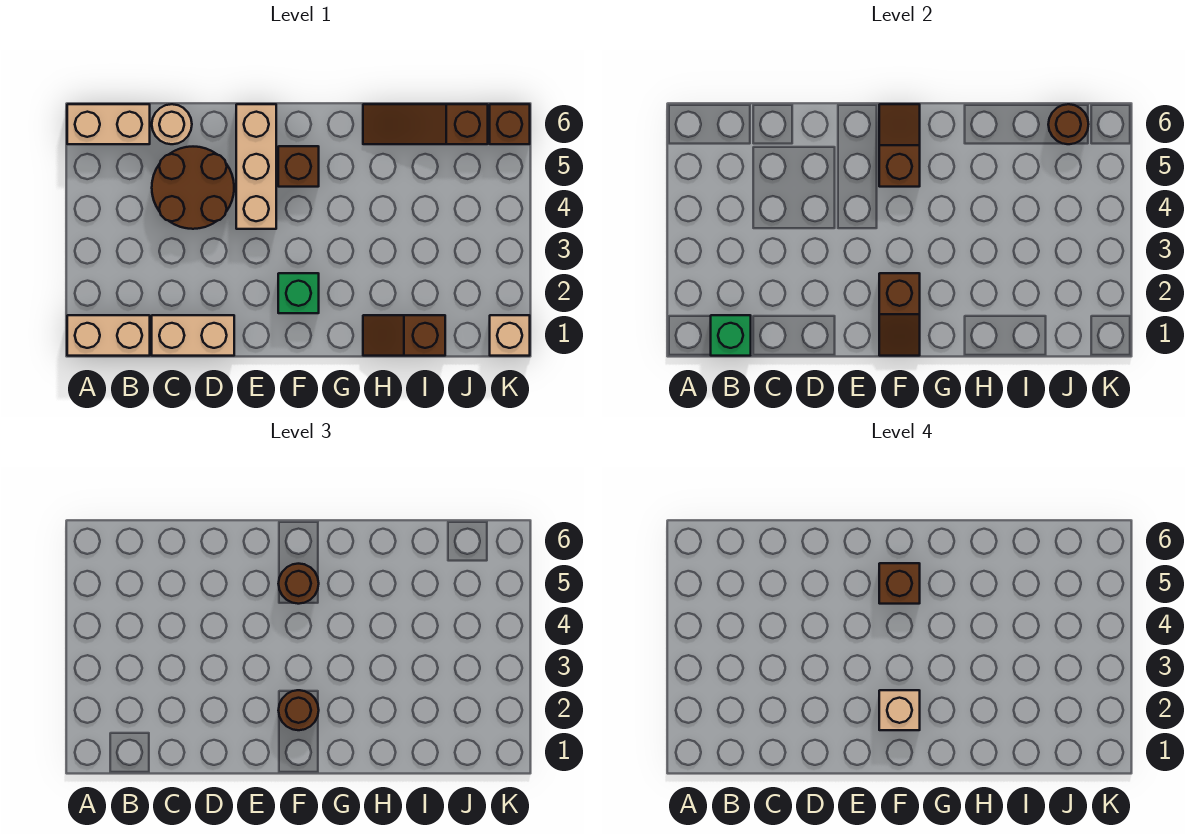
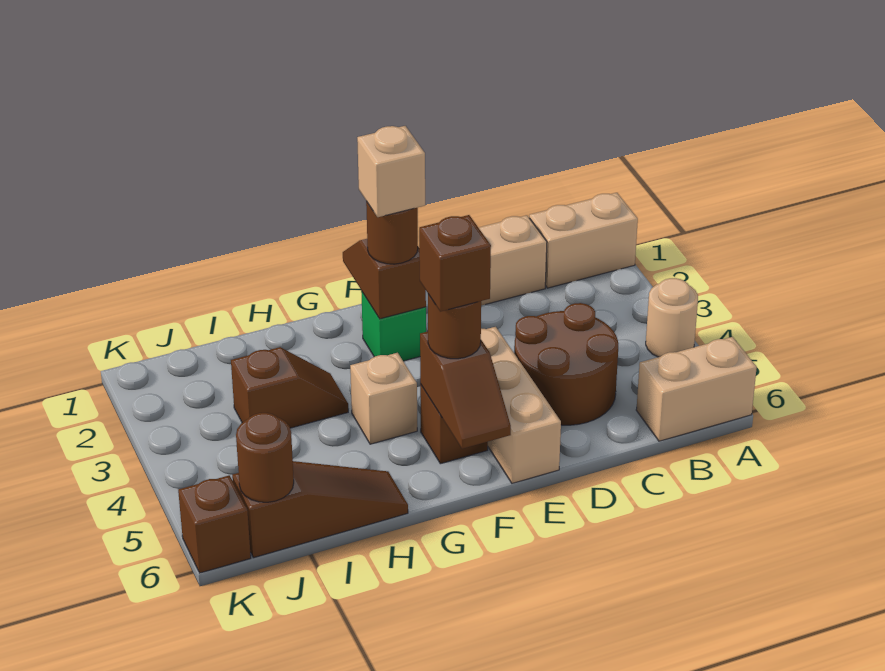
green brick B1 level 2 -> none
tan round brick C6 level 1 -> tan round brick A4 level 1
brown slope H1:I1 level 1 top I -> brown slope H3:I3 level 1 top I
tan brick K1 level 1 -> tan brick G4 level 1

